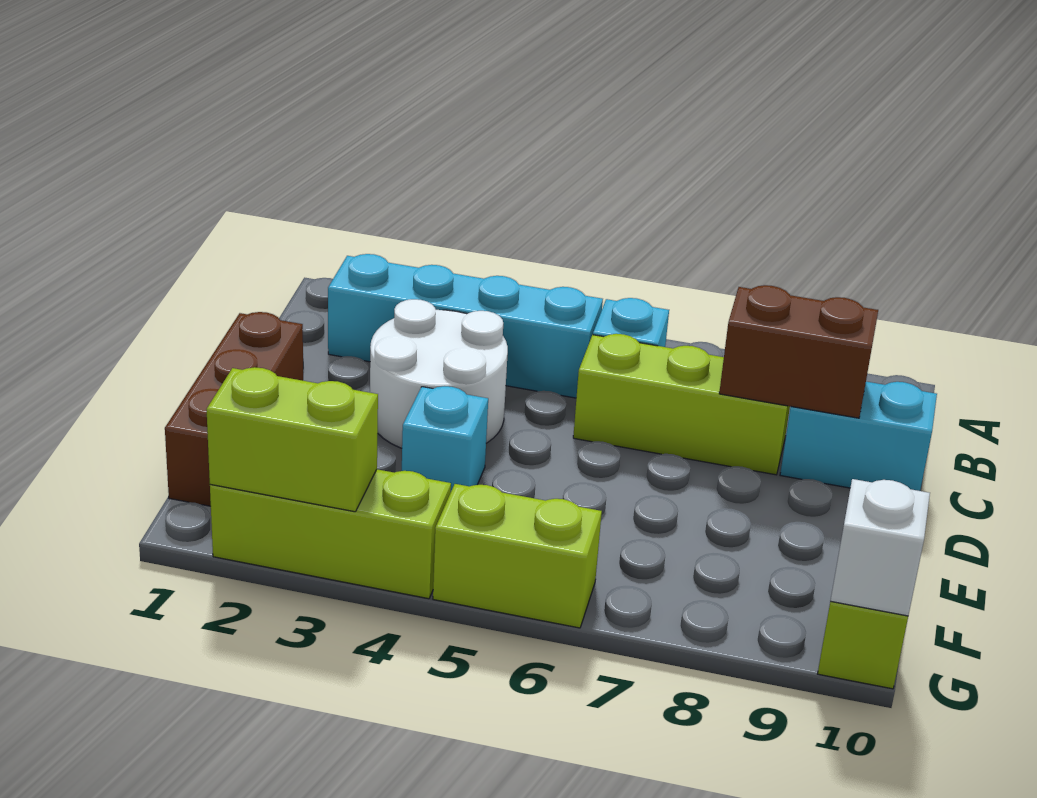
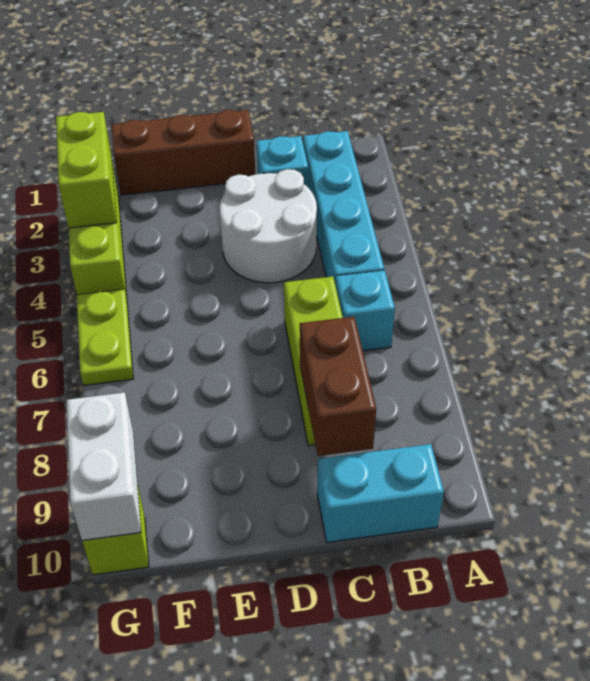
cyan brick C9:C10 level 1 -> cyan brick B10:C10 level 1
cyan brick E4 level 1 -> cyan brick C2 level 1
lime brick G5:G6 level 1 -> lime plate G5:G6 level 1
white brick G10 level 2 -> white brick G9:G10 level 2

